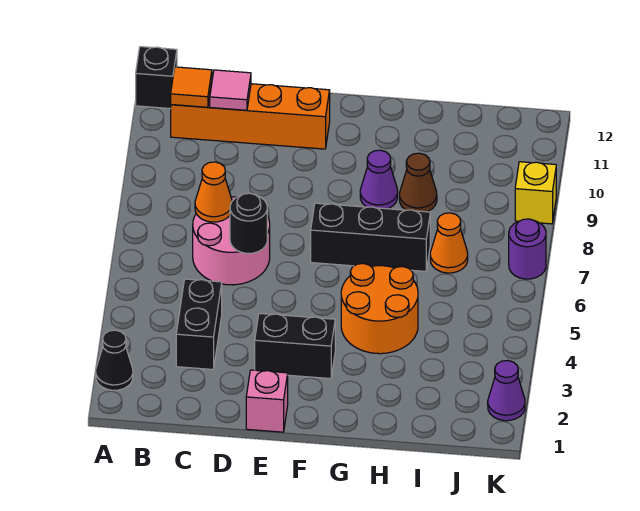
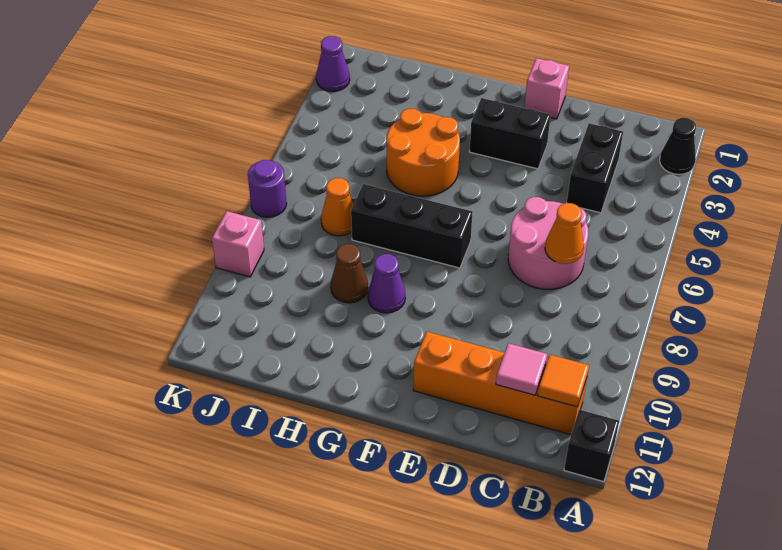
black round brick D6 level 2 -> none
yellow brick K9 level 1 -> pink brick K9 level 1

